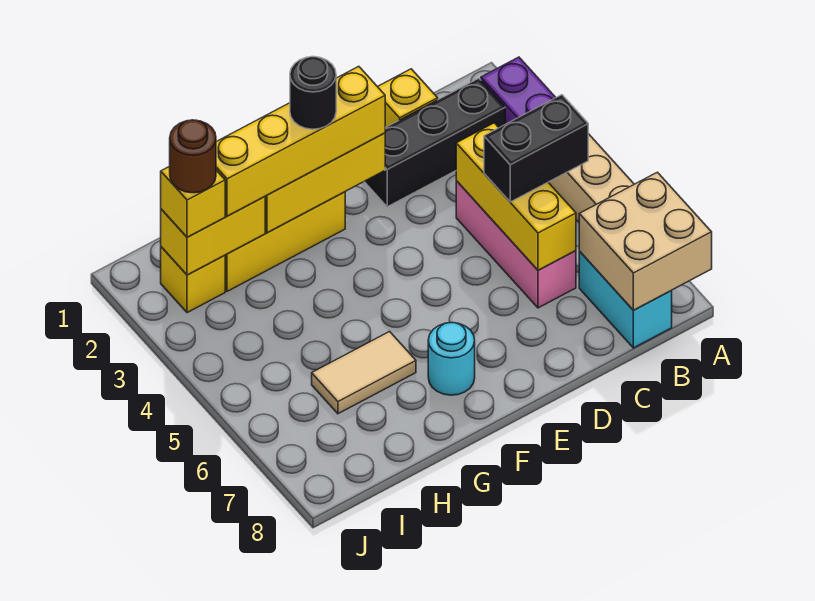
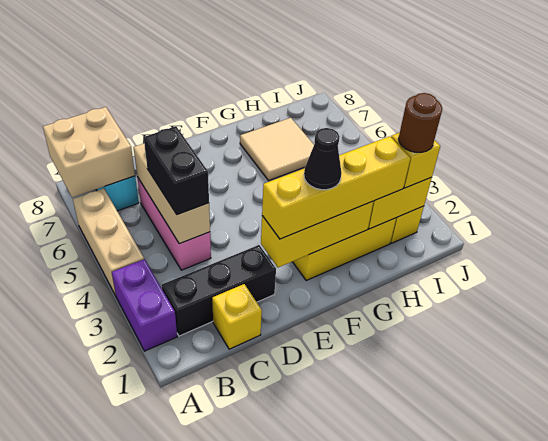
black brick B5:C5 level 3 -> black brick C4:C5 level 3
yellow brick C4:C6 level 2 -> tan brick C4:C6 level 2
black round brick F2 level 4 -> black cone F2 level 4
cyan round brick F7 level 1 -> none
tan tile G6:H6 level 1 -> tan tile G6:H7 level 1

